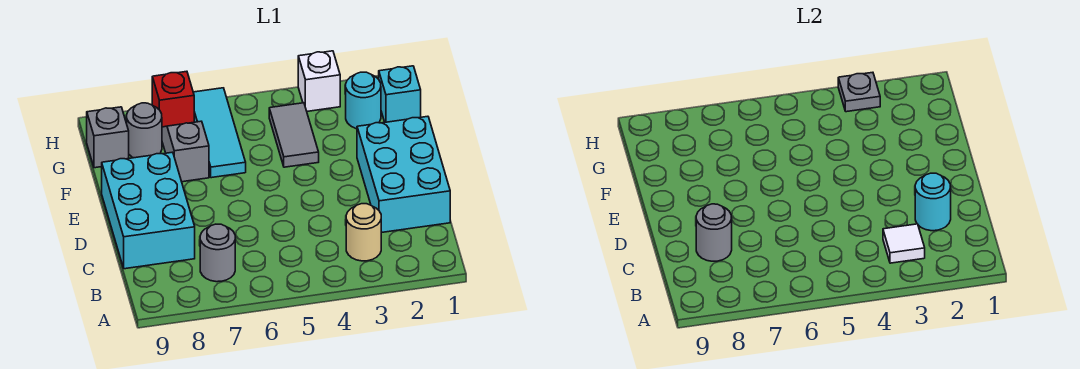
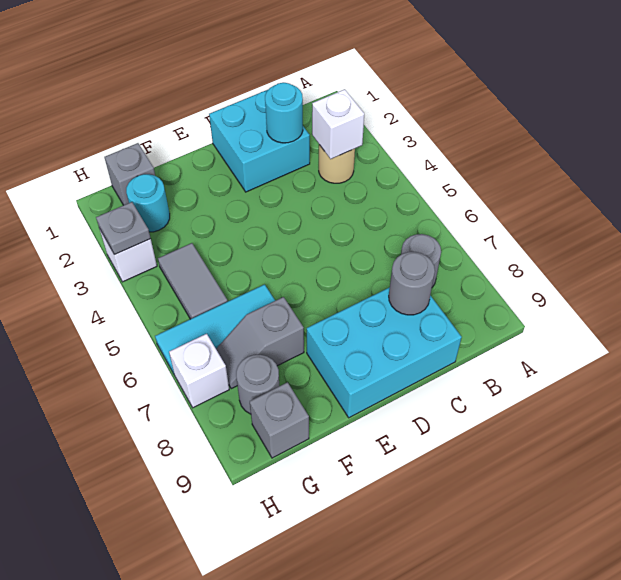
white tile B3 level 2 -> white brick B3 level 2
cyan brick C1:E2 level 1 -> cyan brick C1:D2 level 1
grey tile F4:G4 level 1 -> grey tile G4:G5 level 1
cyan brick G1 level 1 -> grey brick G1 level 1
red brick H7 level 1 -> white brick H7 level 1

